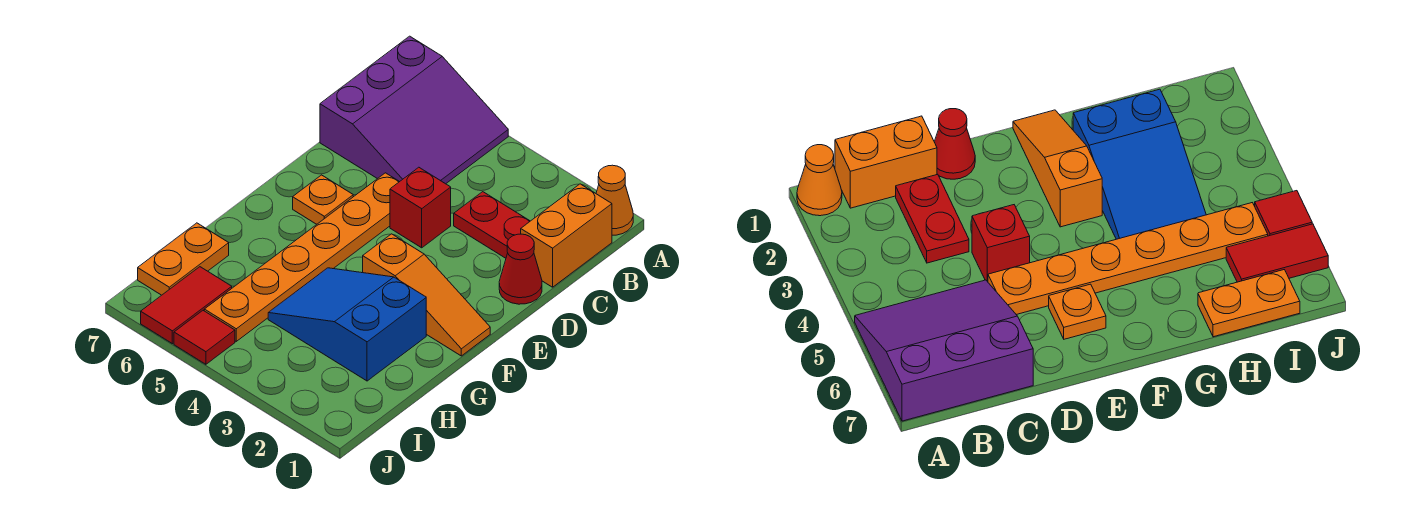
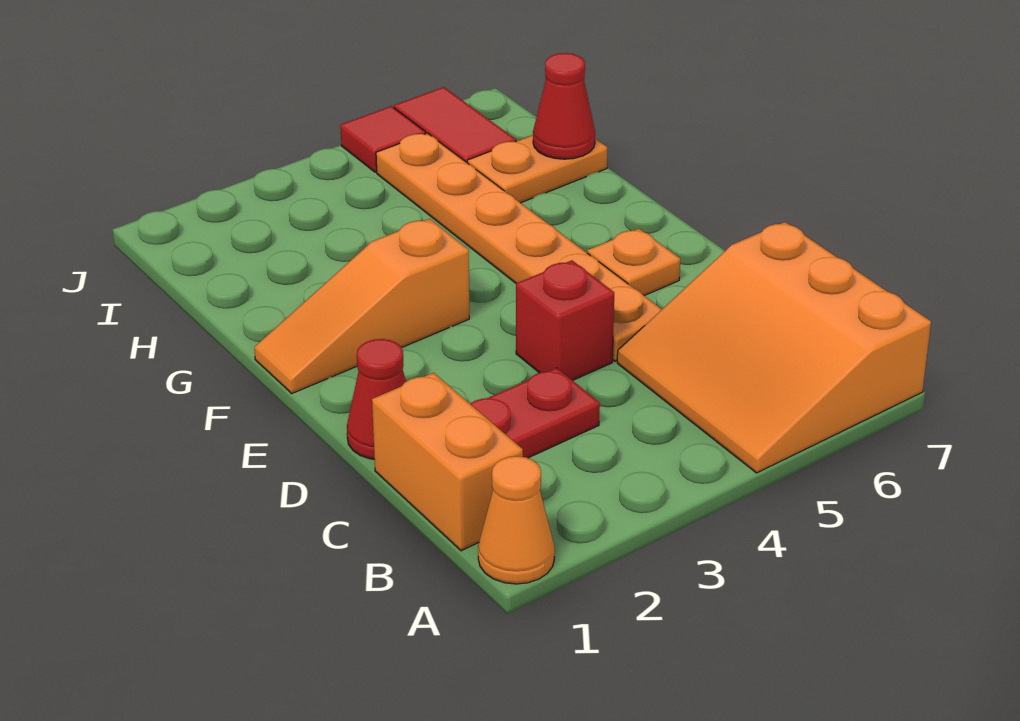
purple slope A5:C7 level 1 top 7 -> orange slope A5:C7 level 1 top 7
blue slope G2:H4 level 1 top 2 -> none
orange plate H7:I7 level 1 -> orange plate H6:H7 level 1
none -> red cone H7 level 2

